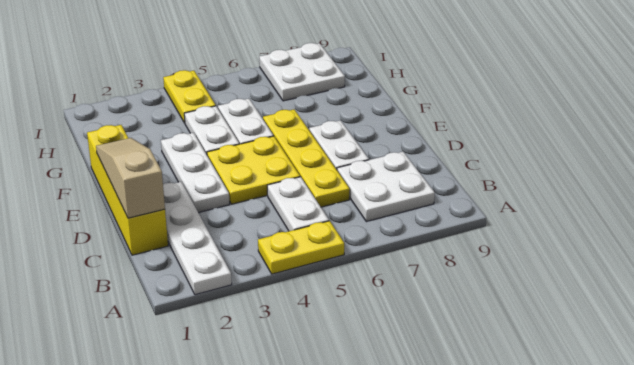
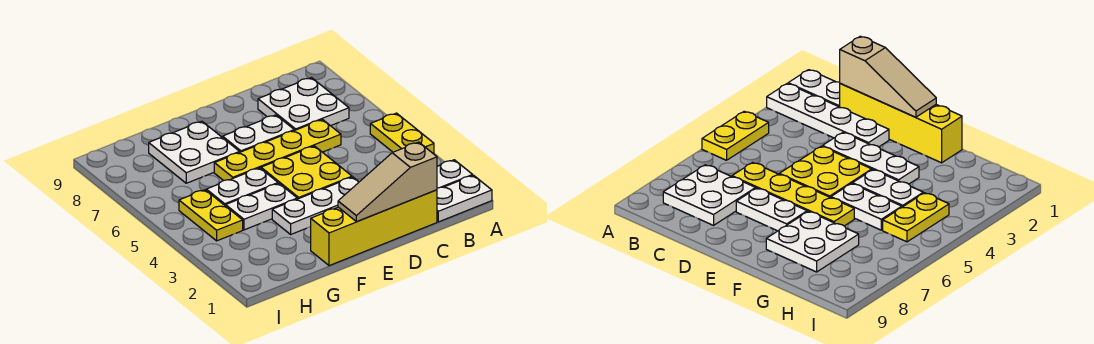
white plate B5:C5 level 1 -> white plate A1:B1 level 1
yellow plate H4:I4 level 1 -> yellow plate H4:H5 level 1
white plate H7:I8 level 1 -> white plate F7:G8 level 1

